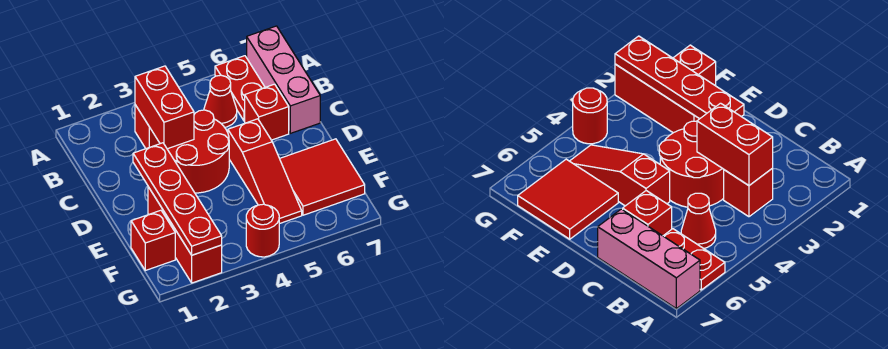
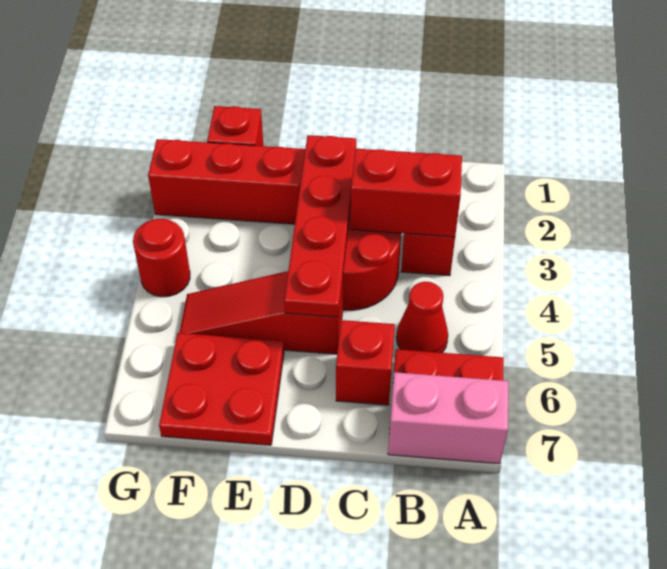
pink brick A7:C7 level 1 -> pink brick A7:B7 level 1
red plate D2:G2 level 2 -> red plate D2:D5 level 2
red tile E6:F7 level 1 -> red plate E6:F7 level 1

